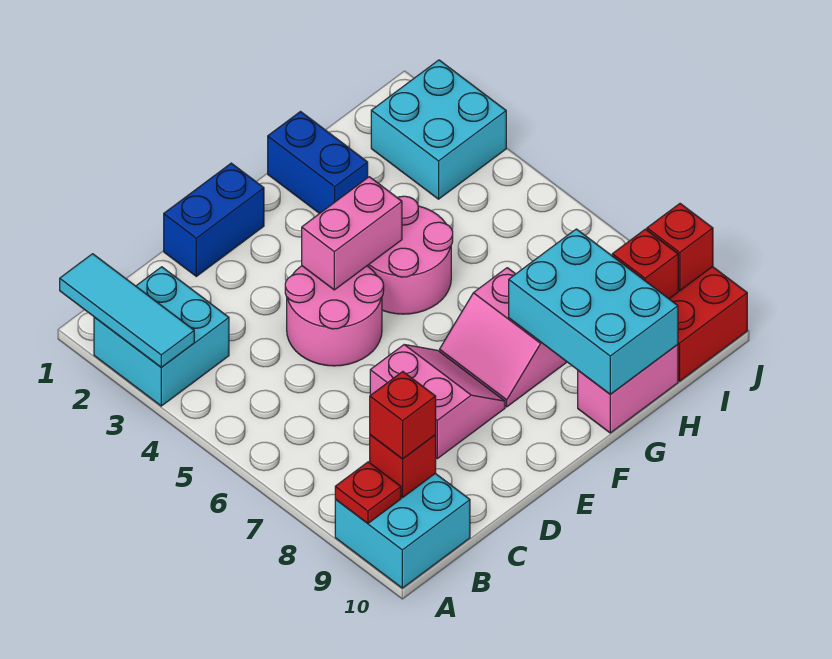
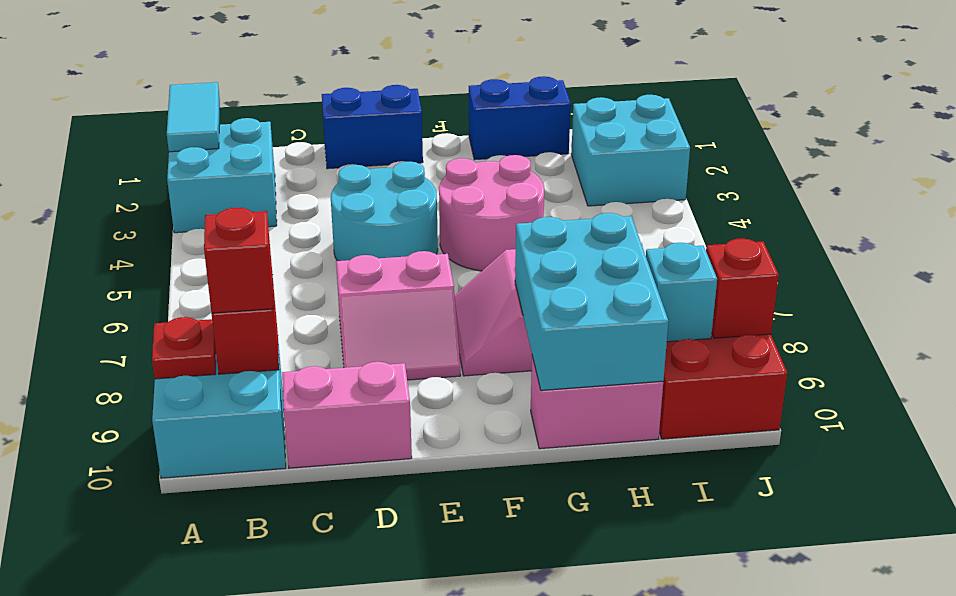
cyan tile A1:A3 level 2 -> cyan tile A1:A2 level 2
pink round brick D4:E5 level 1 -> cyan round brick D4:E5 level 1
pink slope D7:E8 level 1 top D -> pink slope D7:E8 level 1 top 7
pink brick E4:F4 level 2 -> pink brick C10:D10 level 1
blue brick G1:G2 level 1 -> blue brick G1:H1 level 1
red brick I9 level 2 -> cyan brick I9 level 2

